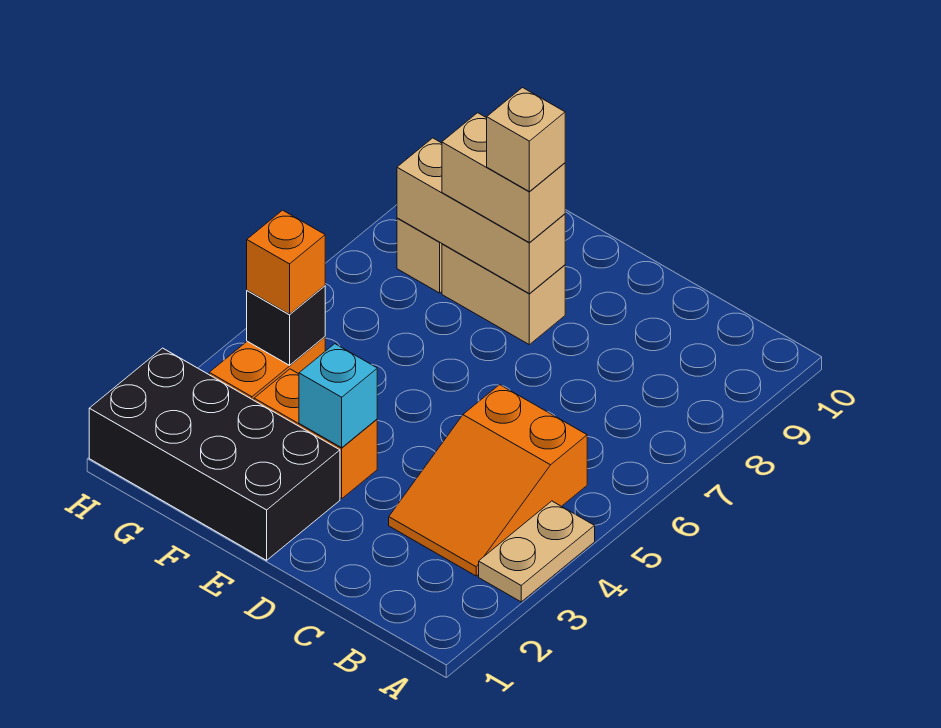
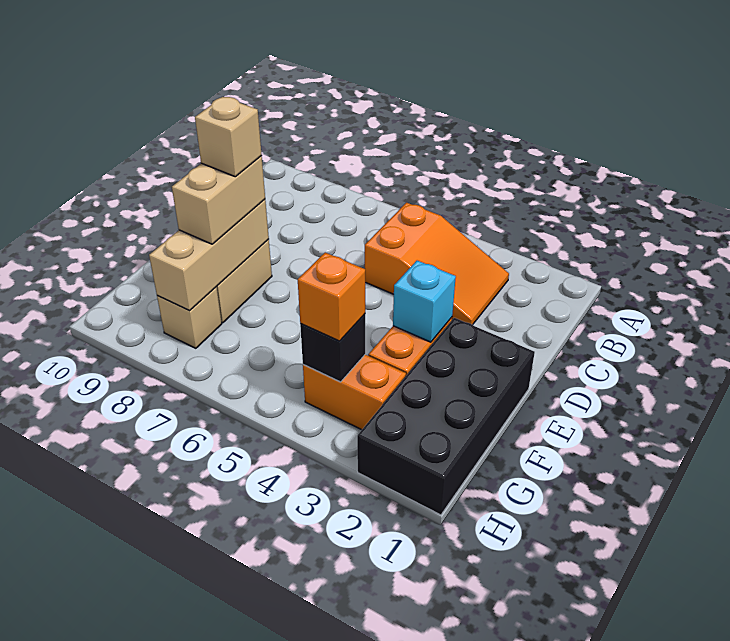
tan plate A3:A4 level 1 -> none

